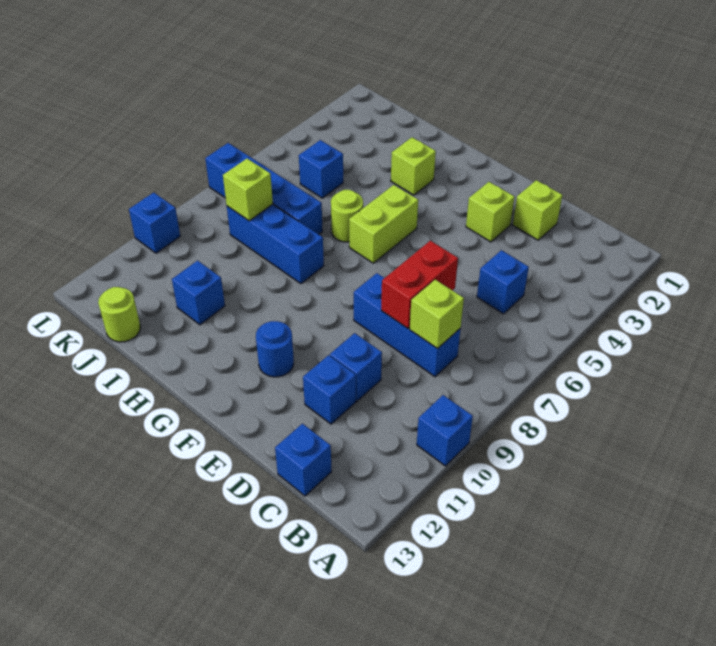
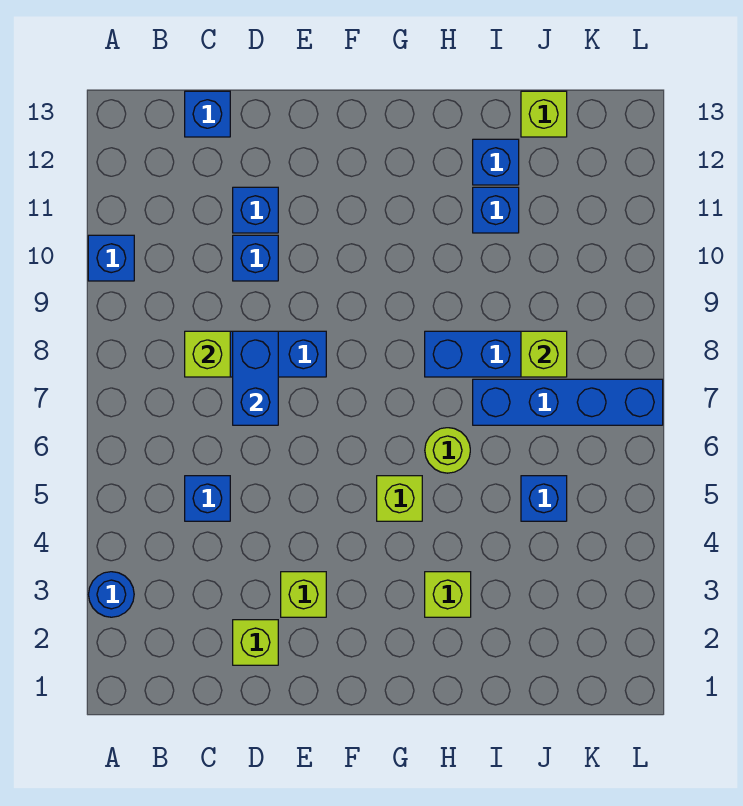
red brick D7:D8 level 2 -> blue brick D7:D8 level 2
blue round brick F11 level 1 -> blue round brick A3 level 1
lime brick G5:G6 level 1 -> lime brick G5 level 1
lime round brick J13 level 1 -> lime brick J13 level 1
blue brick L10 level 1 -> blue brick I12 level 1

